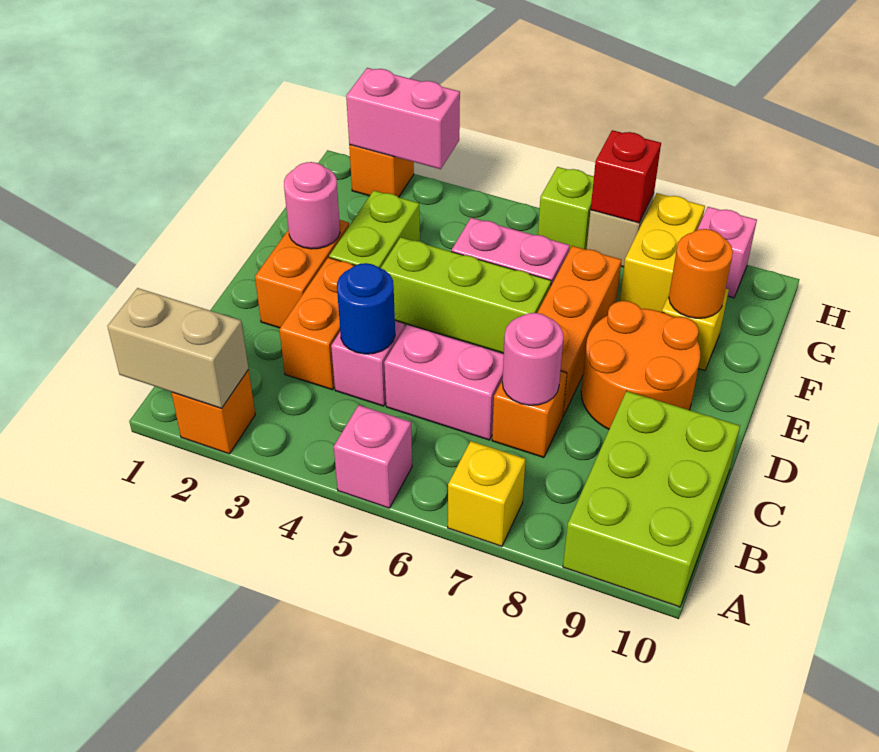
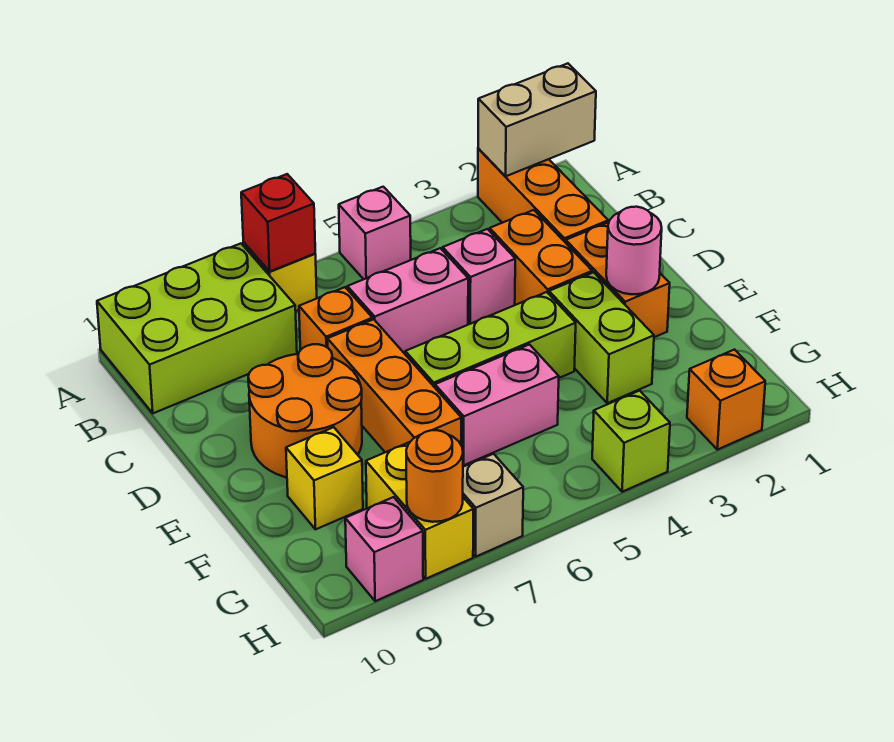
orange brick A2 level 1 -> orange brick A2:C2 level 1
lime brick A9:C10 level 1 -> lime brick A8:B10 level 1
blue round brick C4 level 2 -> none
pink round brick C7 level 2 -> none
orange round brick F9 level 2 -> orange round brick H8 level 2
pink brick H2:H3 level 2 -> none
lime brick H6 level 1 -> lime brick H4 level 1
red brick H7 level 2 -> red brick A7 level 2

